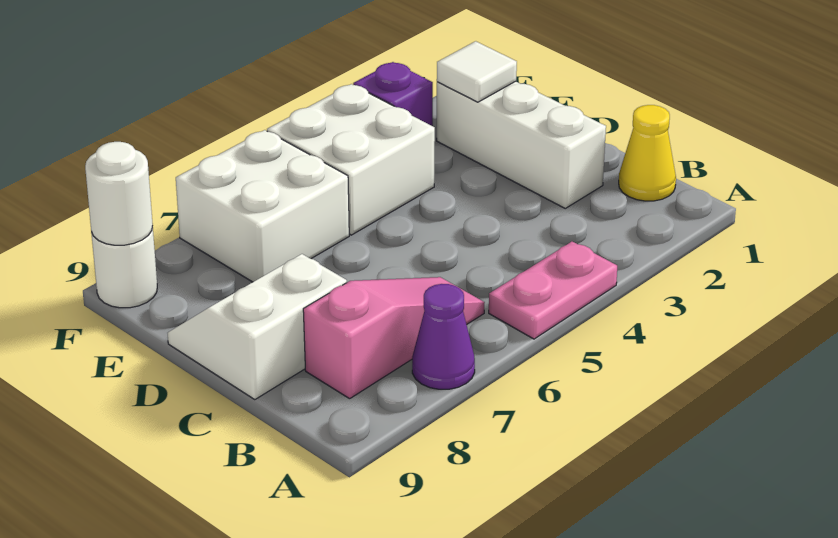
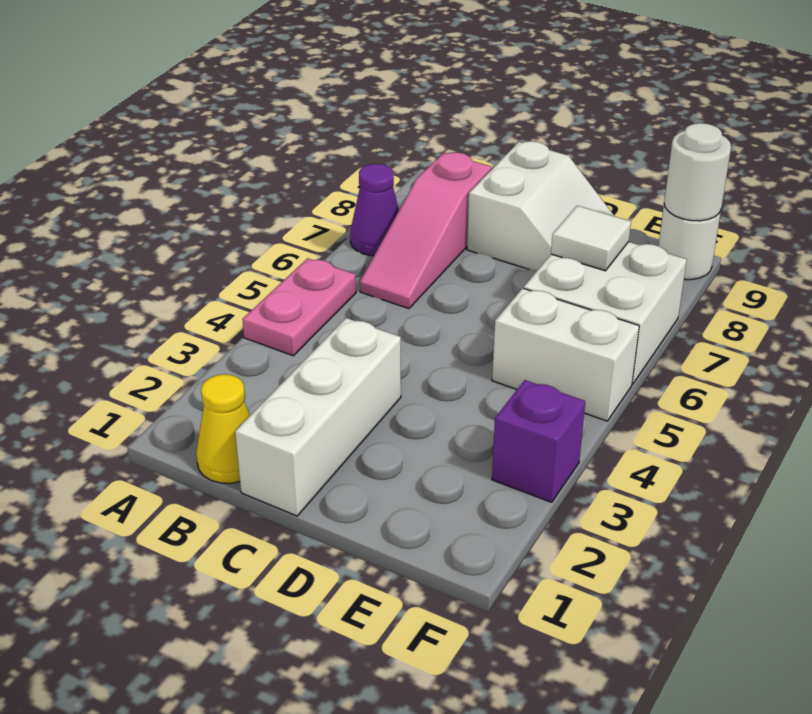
white brick C2:E2 level 1 -> white brick C1:C3 level 1
white tile E2 level 2 -> white tile E7 level 2
white brick E4:F5 level 1 -> white brick E5:F5 level 1

